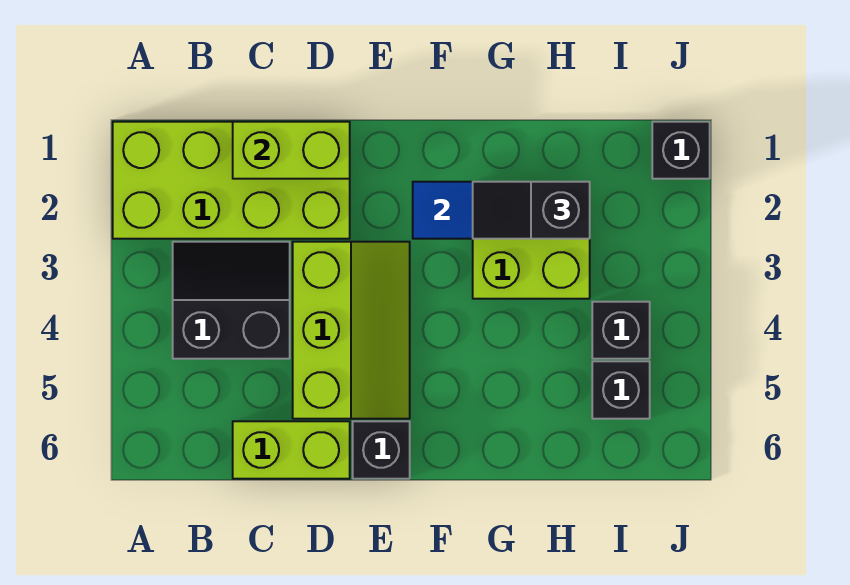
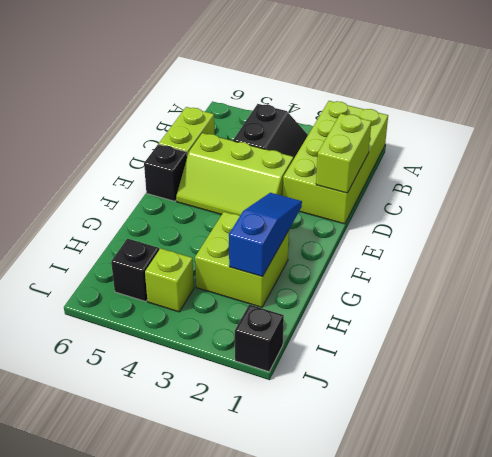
black slope G2:H2 level 3 top H -> none
black brick I4 level 1 -> lime brick I4 level 1

